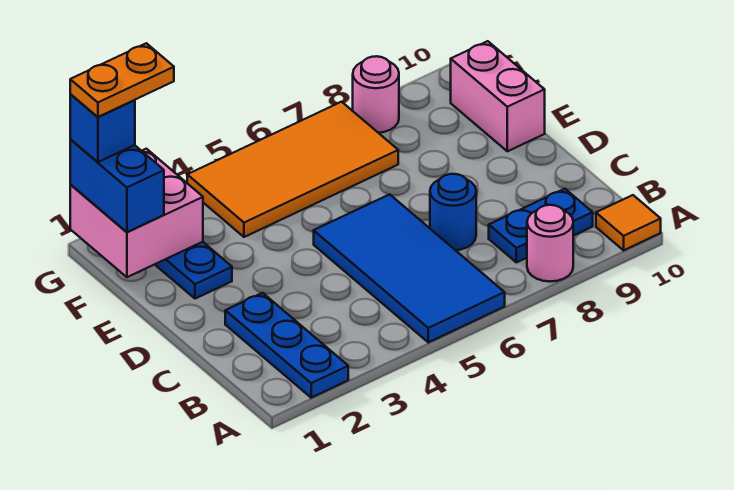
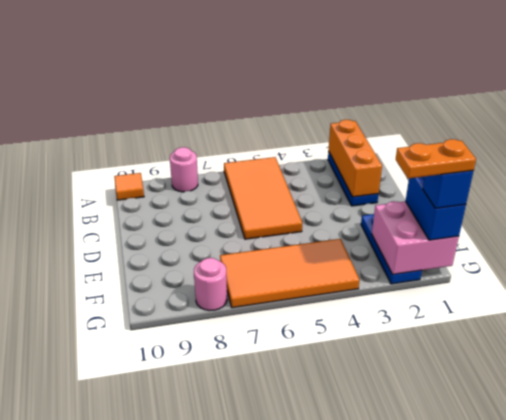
none -> orange brick A2:C2 level 2
blue tile A5:D6 level 1 -> orange tile A5:D6 level 1
blue plate B8:B9 level 1 -> none
blue round brick C7 level 1 -> none
pink brick E10:F10 level 1 -> none

